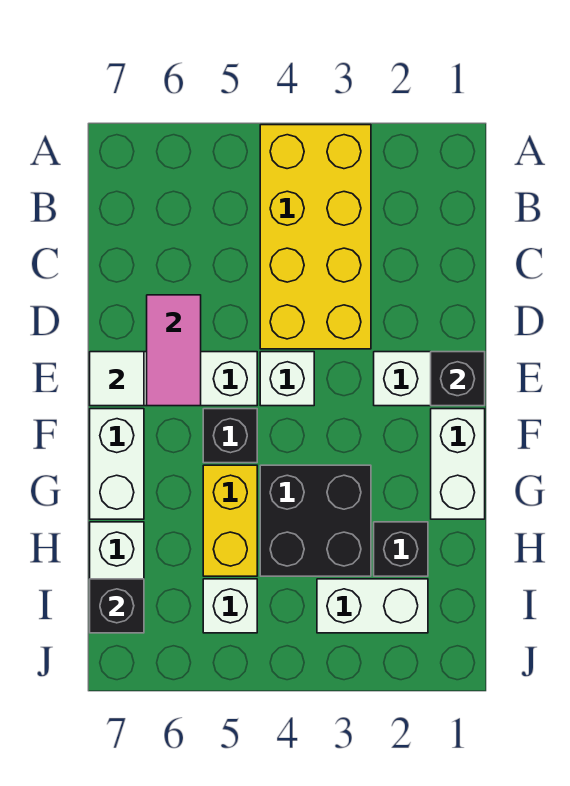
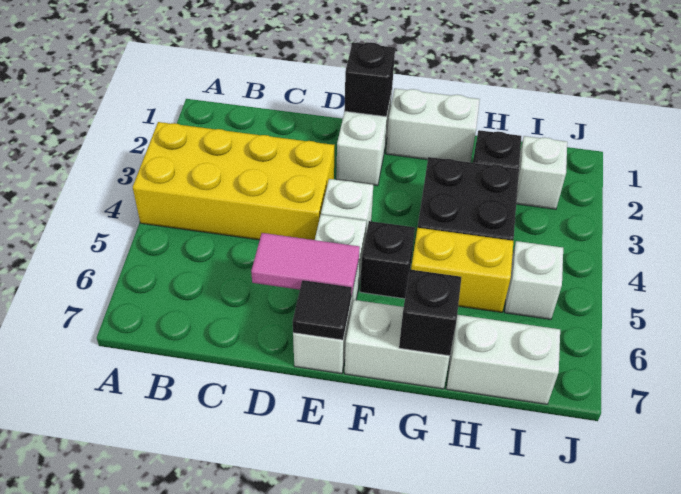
white tile E7 level 2 -> black tile E7 level 2
white brick I2:I3 level 1 -> white brick I2 level 1
black brick I7 level 2 -> black brick G7 level 2

